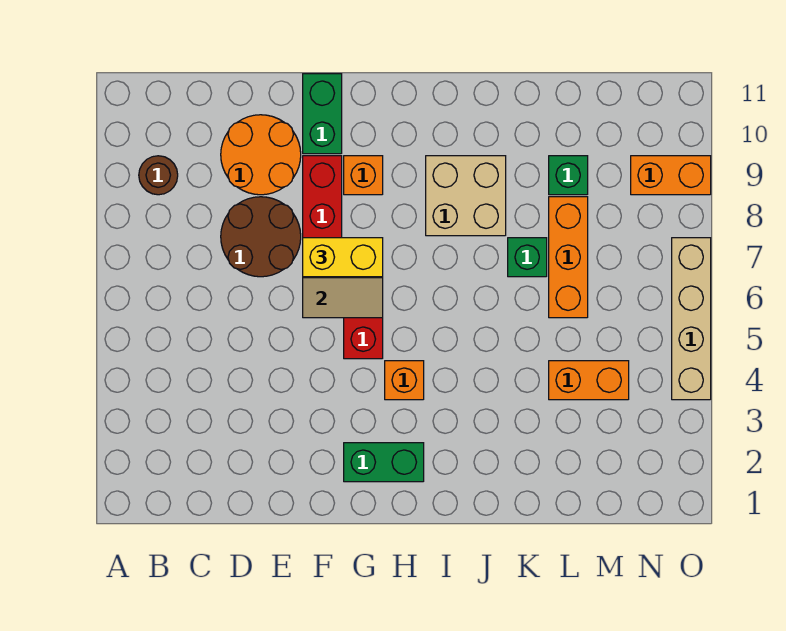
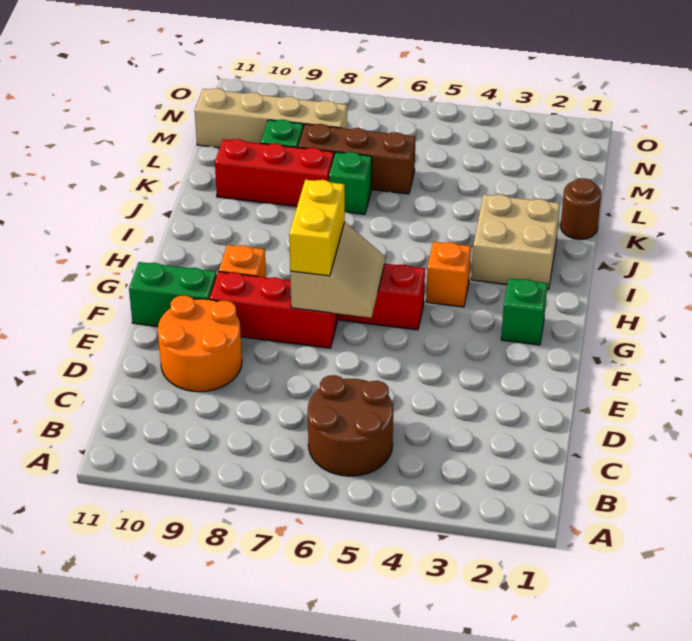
brown round brick B9 level 1 -> brown round brick K1 level 1
brown round brick D7:E8 level 1 -> brown round brick B5:C6 level 1
green brick G2:H2 level 1 -> green brick G2 level 1
tan brick I8:J9 level 1 -> tan brick I2:J3 level 1
none -> red brick K8:K10 level 1
orange brick L4:M4 level 1 -> none
orange brick L6:L8 level 1 -> brown brick L6:L8 level 1
orange brick N9:O9 level 1 -> none
tan brick O4:O7 level 1 -> tan brick M8:M11 level 1

